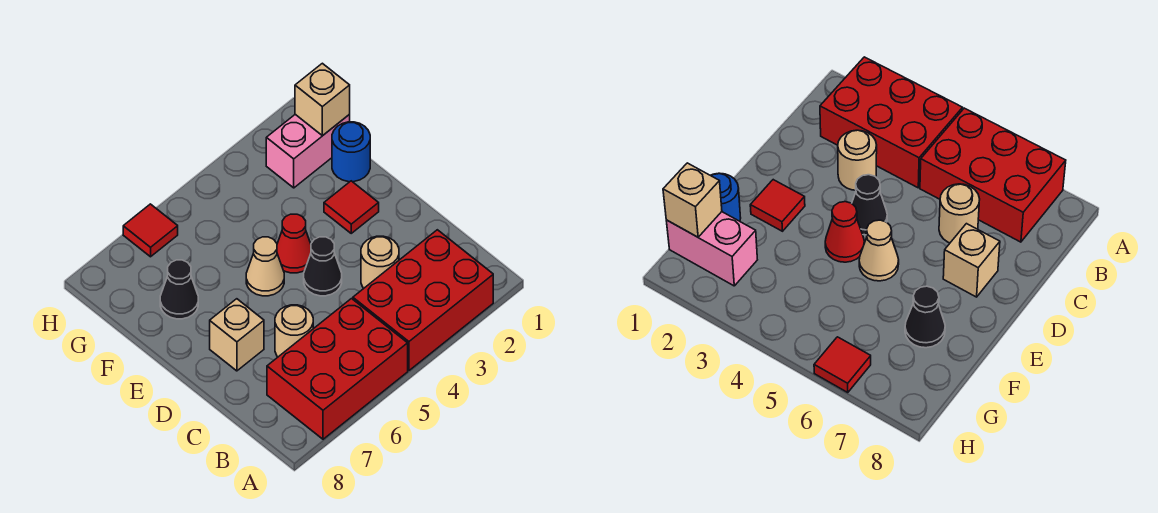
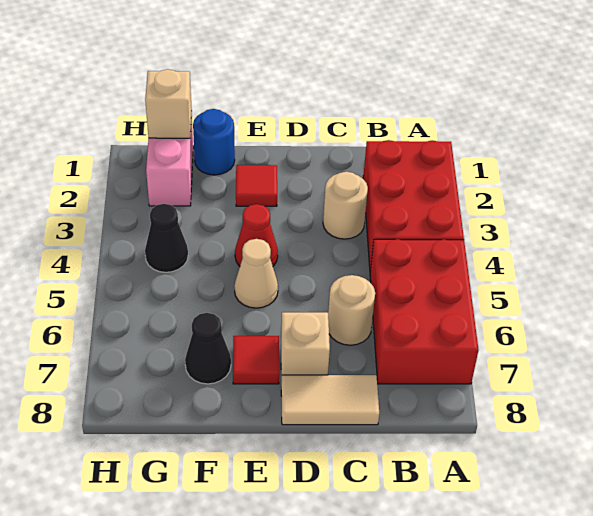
none -> tan tile C8:D8 level 1
black cone D4 level 1 -> black cone G4 level 1
red tile H6 level 1 -> red tile E7 level 1

